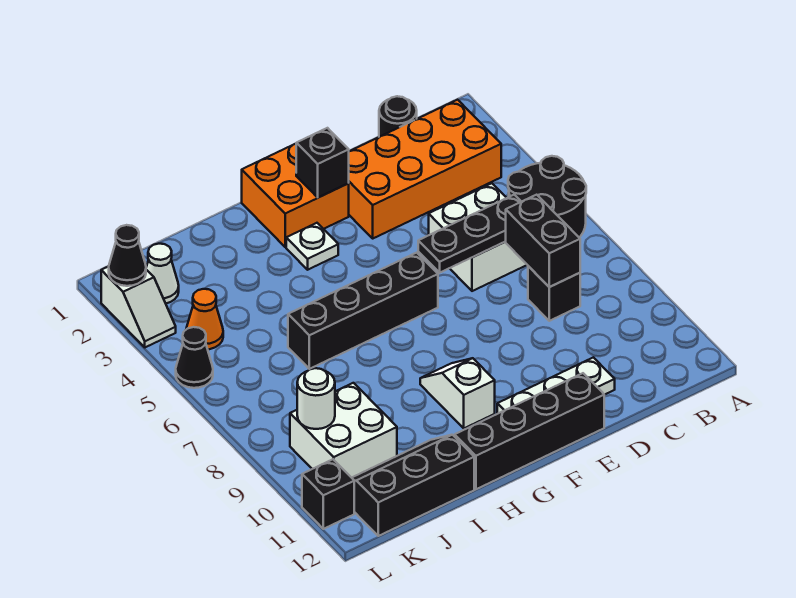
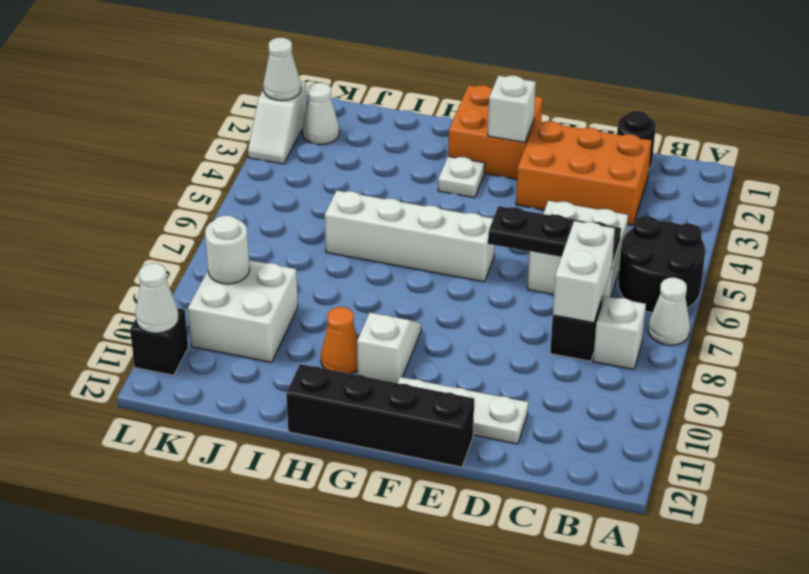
none -> white cone A7 level 1
orange brick B2:E3 level 1 -> orange brick C2:E3 level 1
none -> white brick B8 level 1
black brick C7:C8 level 2 -> white brick C7:C8 level 2
black brick F2 level 2 -> white brick F2 level 2
black brick F6:I6 level 1 -> white brick F6:I6 level 1
black slope I11:K12 level 1 top 12 -> none
orange cone K4 level 1 -> orange cone H10 level 1
black cone L2 level 2 -> white cone L2 level 2
black cone L5 level 1 -> none
none -> white cone L11 level 2

